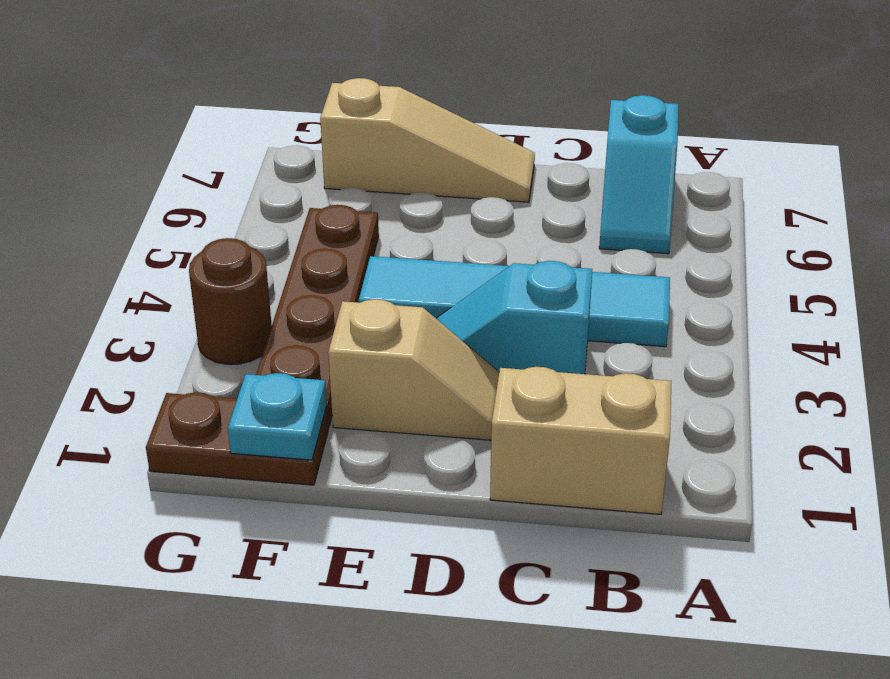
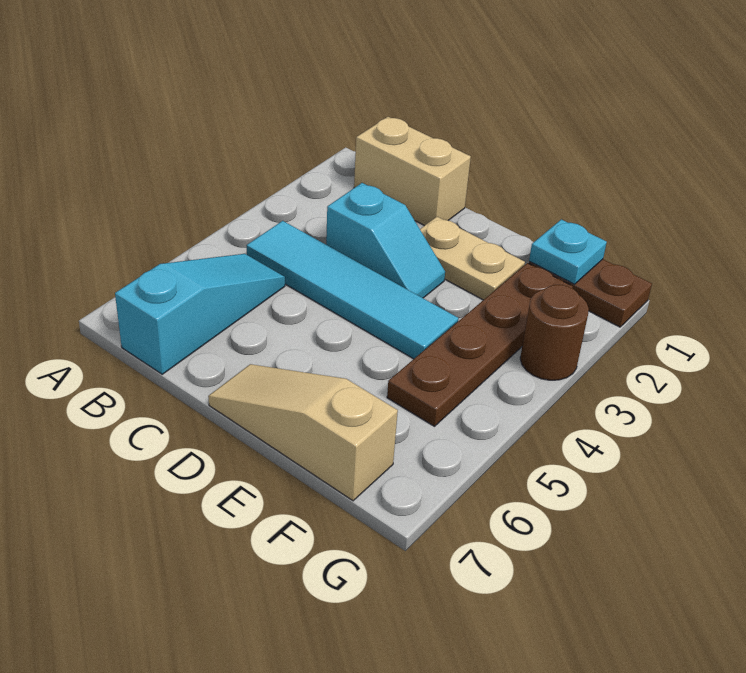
cyan slope B6:B7 level 1 top 7 -> cyan slope B5:B7 level 1 top 7
tan slope D2:E2 level 1 top E -> tan plate D2:E2 level 1

